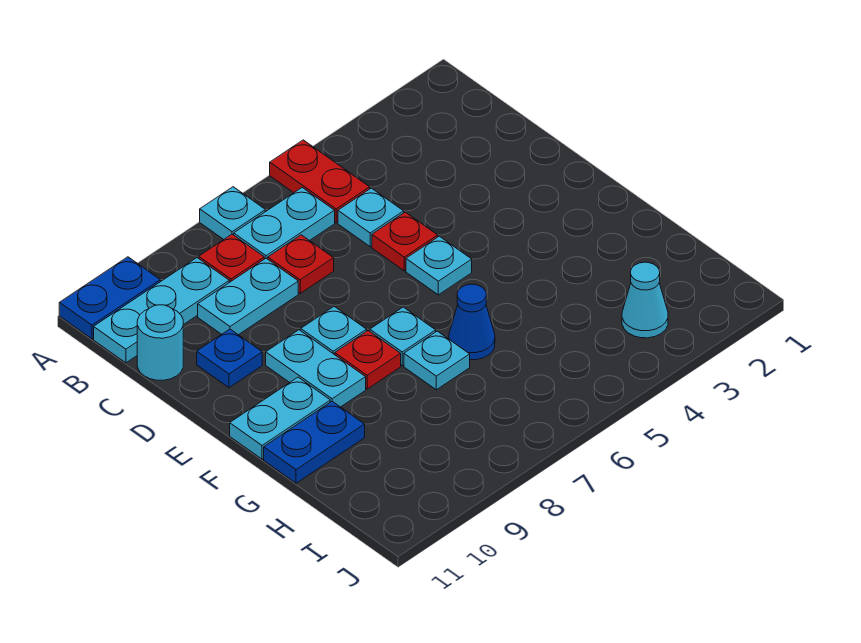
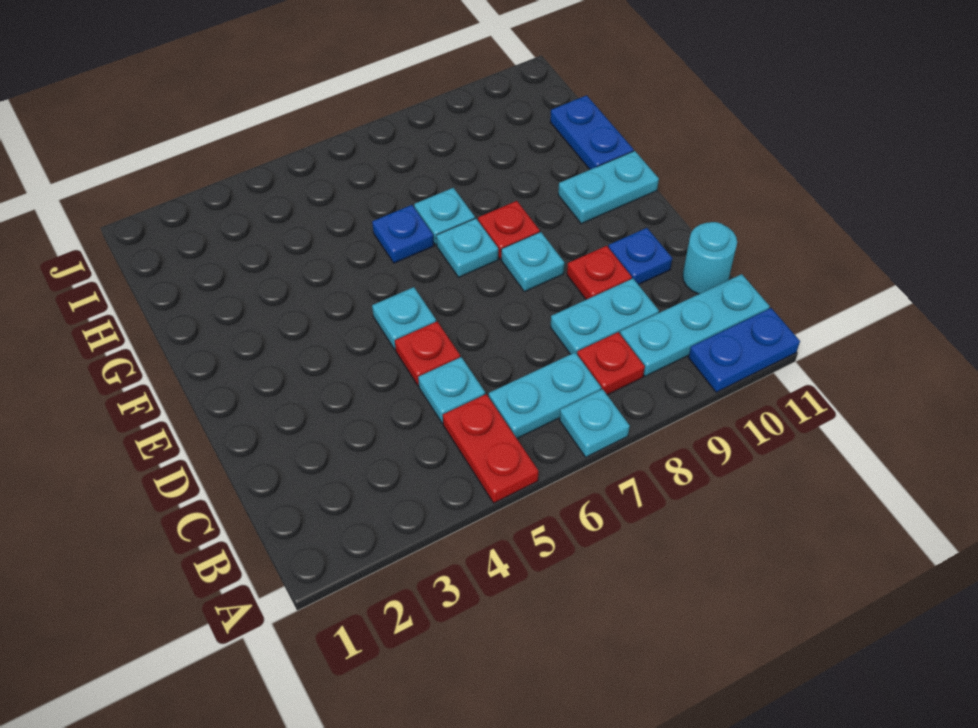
red plate C7 level 1 -> red plate D9 level 1
cyan plate E9:F9 level 1 -> none
blue cone G6 level 1 -> blue plate G6 level 1
blue plate G10:G11 level 1 -> blue plate G11:H11 level 1
cyan cone I3 level 1 -> none

